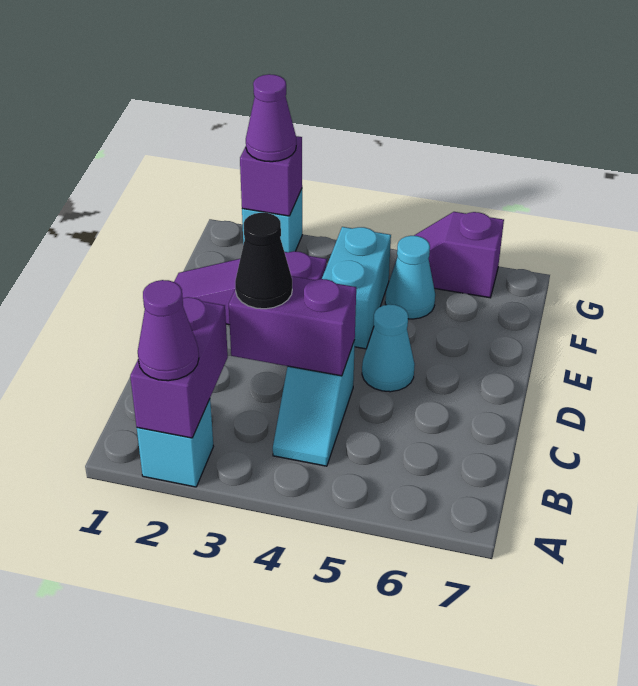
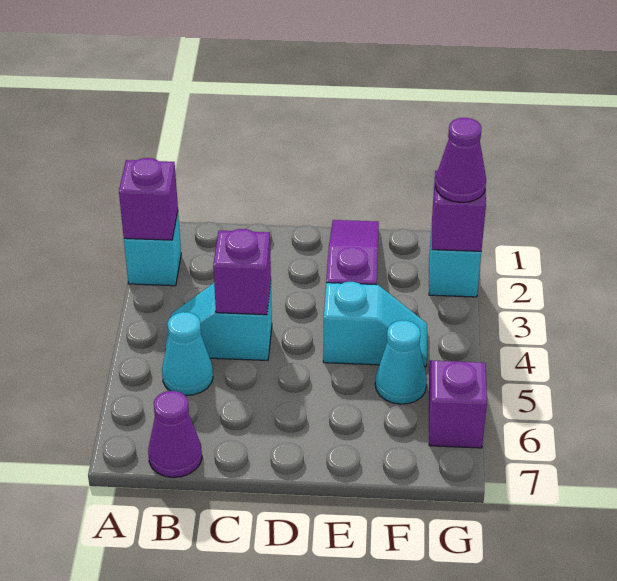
purple brick A2:B2 level 2 -> purple brick A2 level 2
purple cone A2 level 3 -> purple cone B7 level 1
purple brick C3:C4 level 2 -> purple brick C4 level 2
black cone C3 level 3 -> none
cyan cone D5 level 1 -> cyan cone B5 level 1
cyan brick E4:F4 level 1 -> cyan slope E4:F4 level 1 top E

